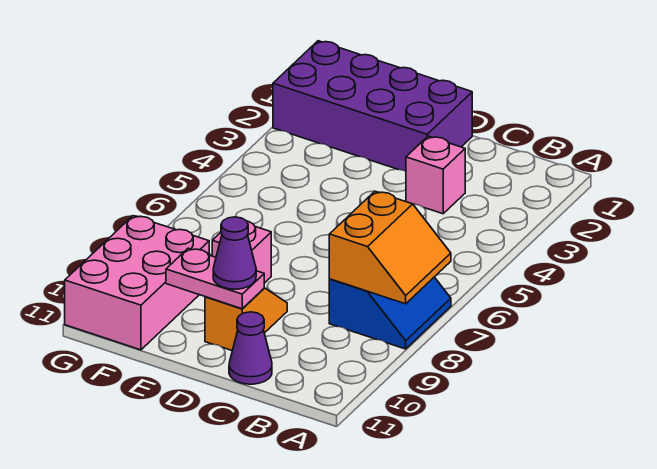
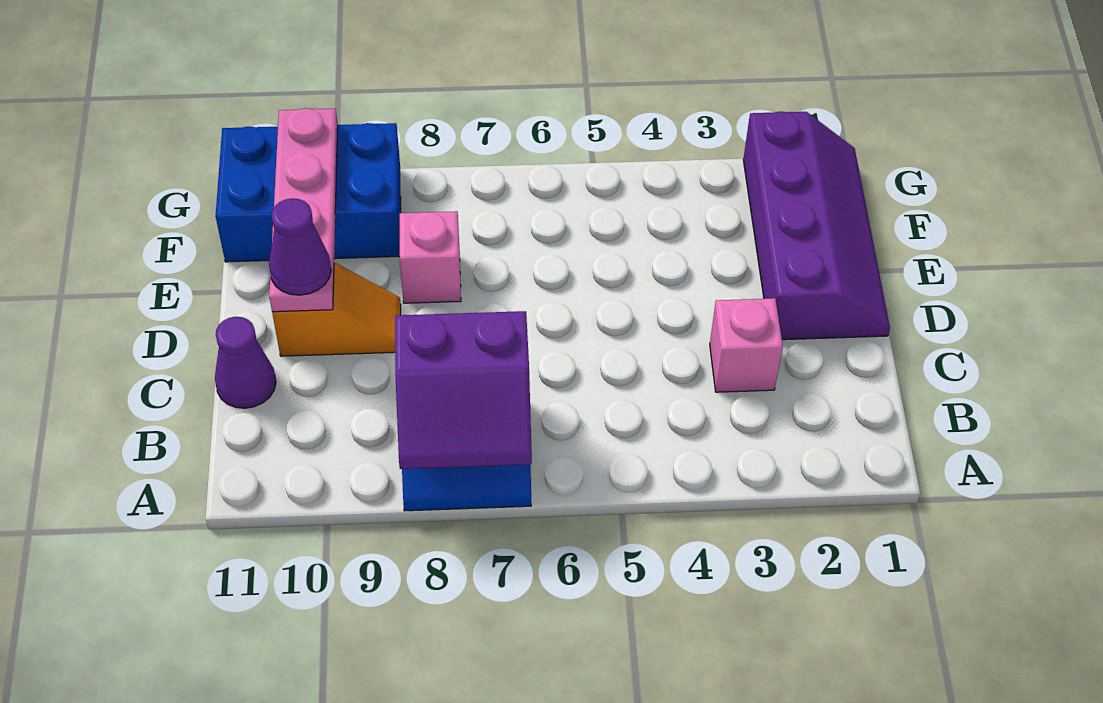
orange slope A7:B8 level 2 top B -> purple slope A7:B8 level 2 top B
purple brick D1:G2 level 1 -> purple slope D1:G2 level 1 top 2
pink plate D10:E10 level 2 -> pink plate D10:G10 level 2
pink brick F9:G11 level 1 -> blue brick F9:G11 level 1

